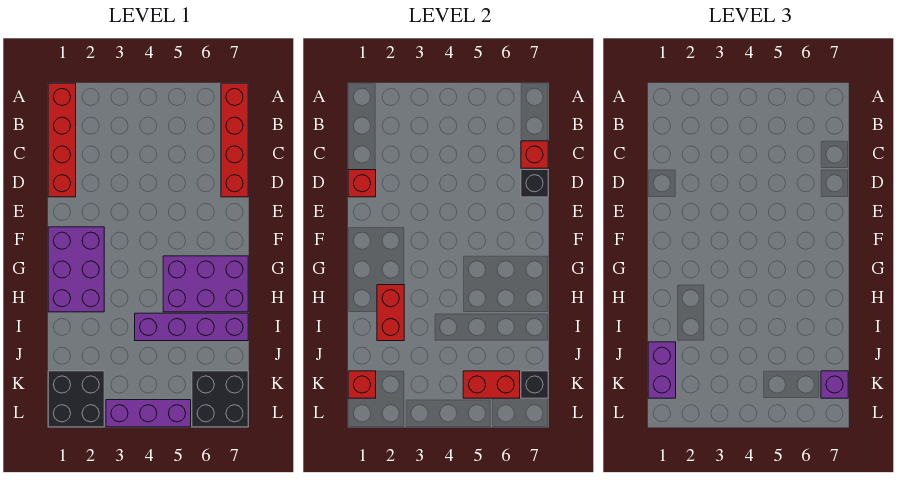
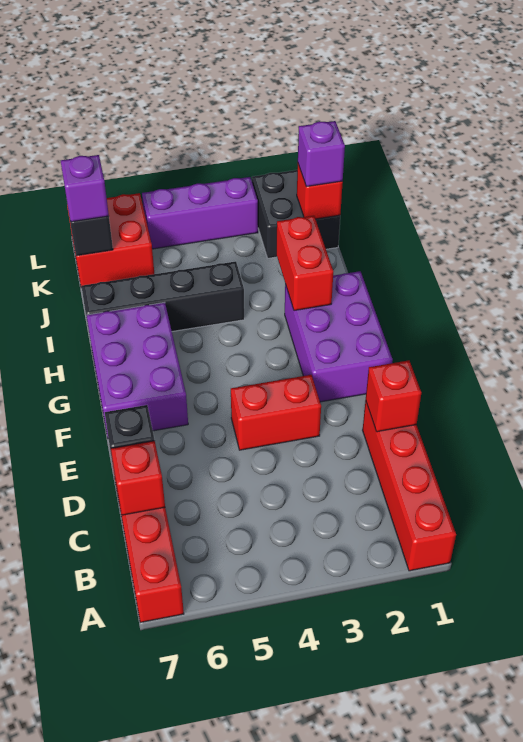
purple brick G5:H7 level 1 -> purple brick F6:H7 level 1
purple brick I4:I7 level 1 -> black brick I4:I7 level 1
purple brick J1:K1 level 3 -> purple brick K1 level 3
red brick K5:K6 level 2 -> red brick E3:E4 level 1
black brick K6:L7 level 1 -> red brick K6:L7 level 1

